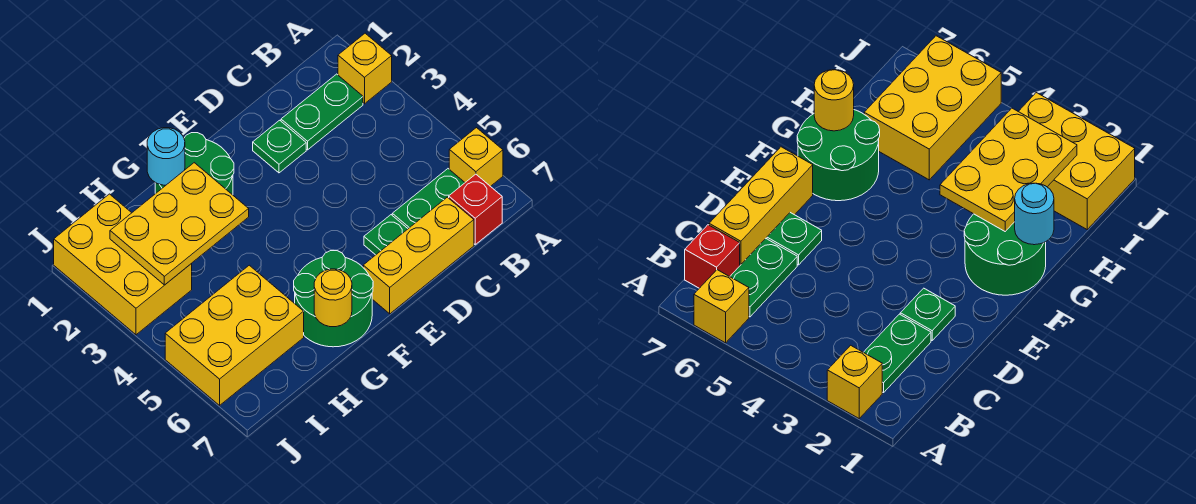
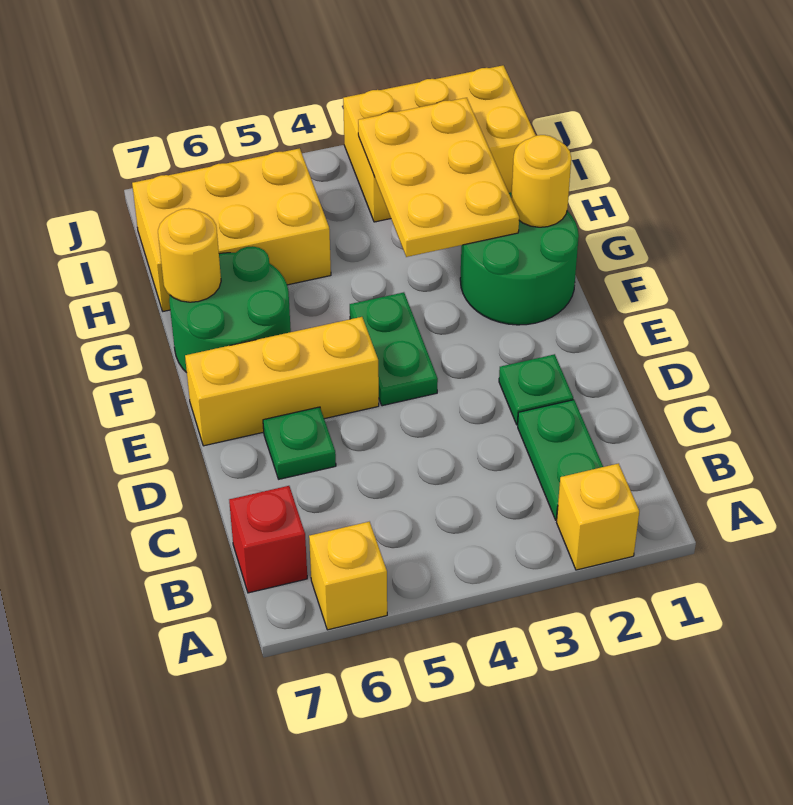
green plate B6:C6 level 1 -> green plate E4:F4 level 1
yellow brick C7:E7 level 1 -> yellow brick E5:E7 level 1
cyan round brick G1 level 2 -> yellow round brick G1 level 2
yellow brick H5:J6 level 1 -> yellow brick H5:I7 level 1

